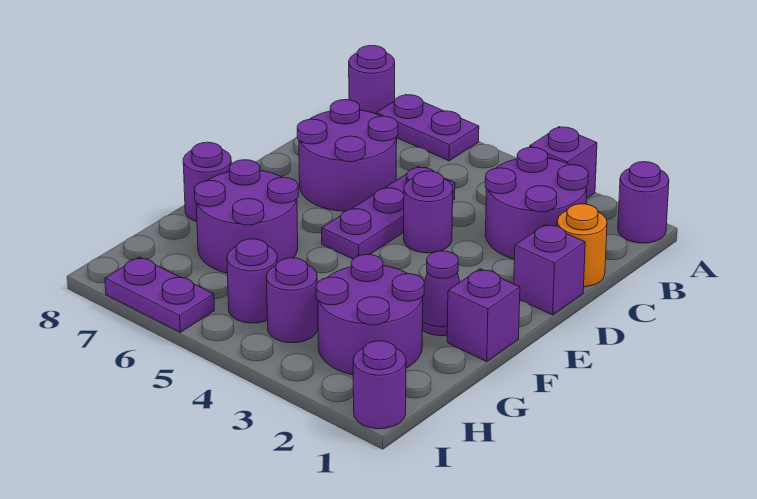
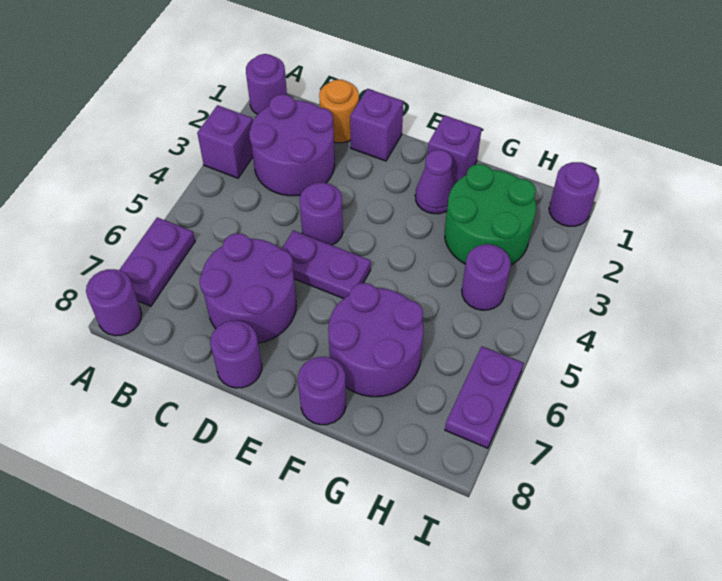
purple plate C5:E5 level 1 -> purple plate D5:E5 level 1
purple round brick G2:H3 level 1 -> green round brick G2:H3 level 1
purple round brick H5 level 1 -> purple round brick D8 level 1

